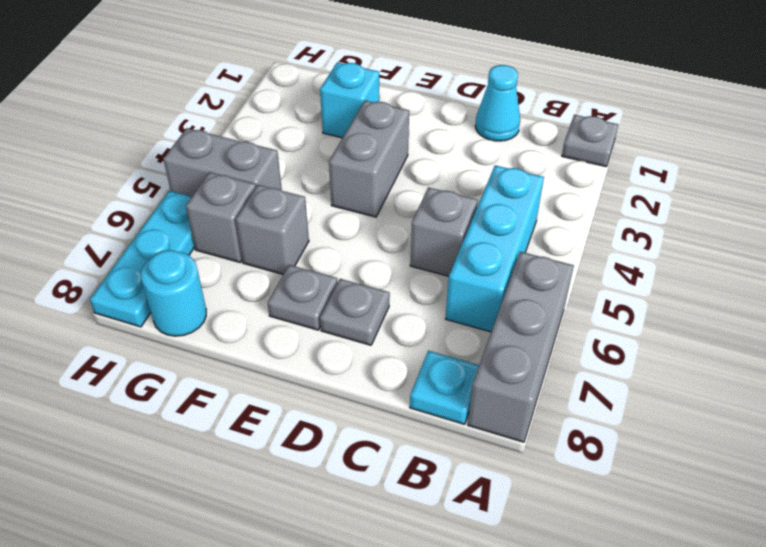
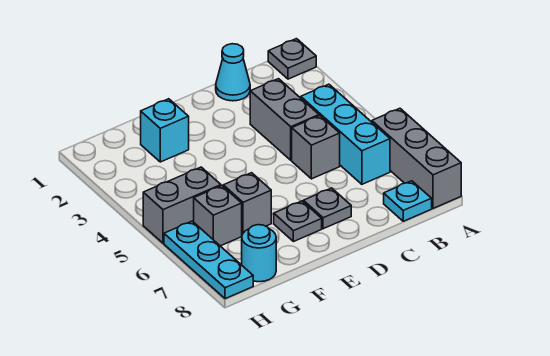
grey brick E3:E4 level 1 -> grey brick C3:C4 level 1

